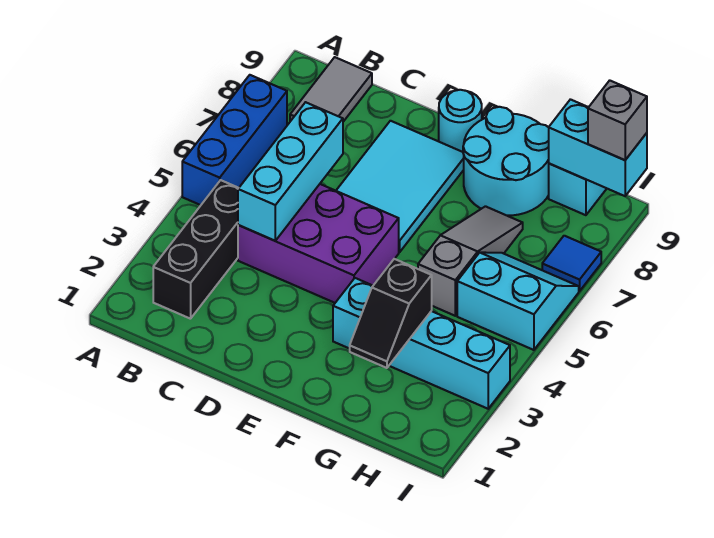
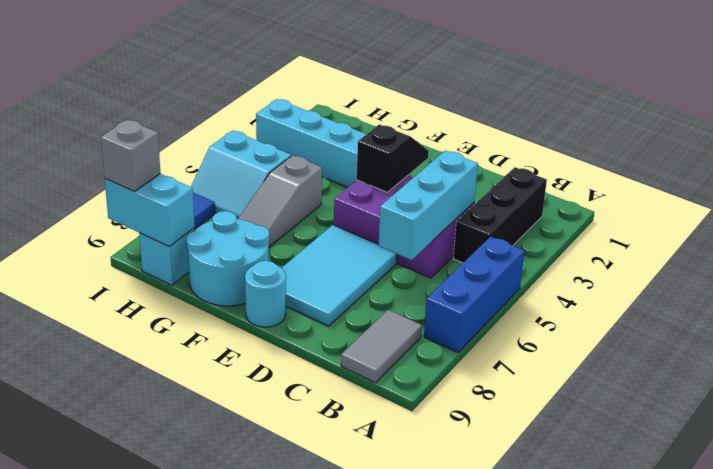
black slope G2:G3 level 2 top 3 -> black slope E3:E4 level 2 top 4

